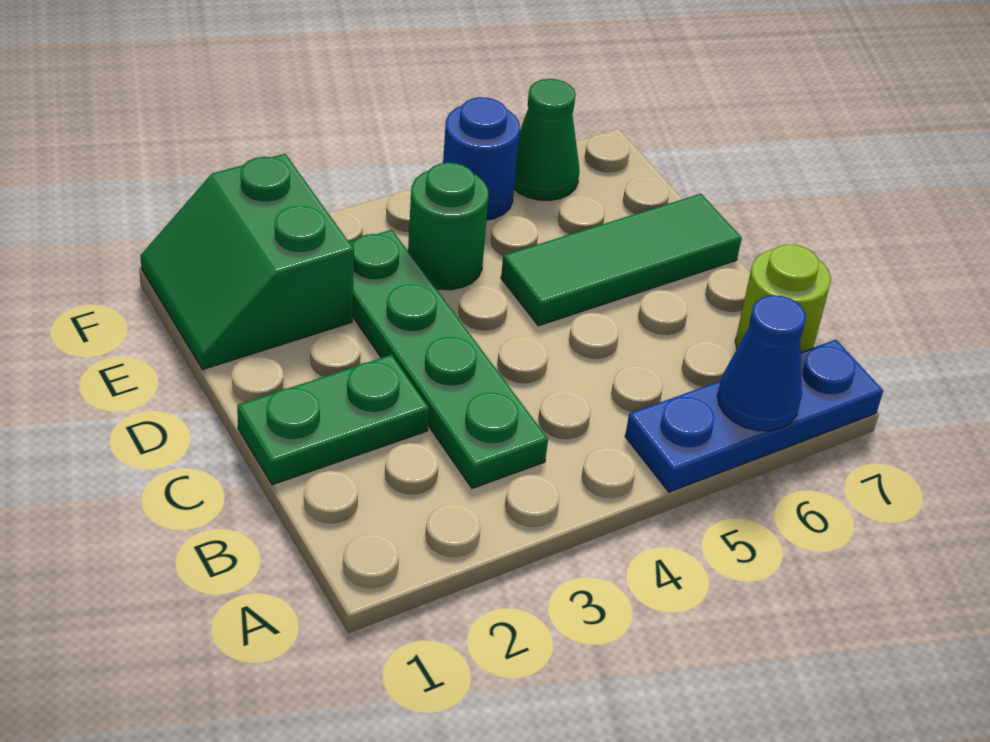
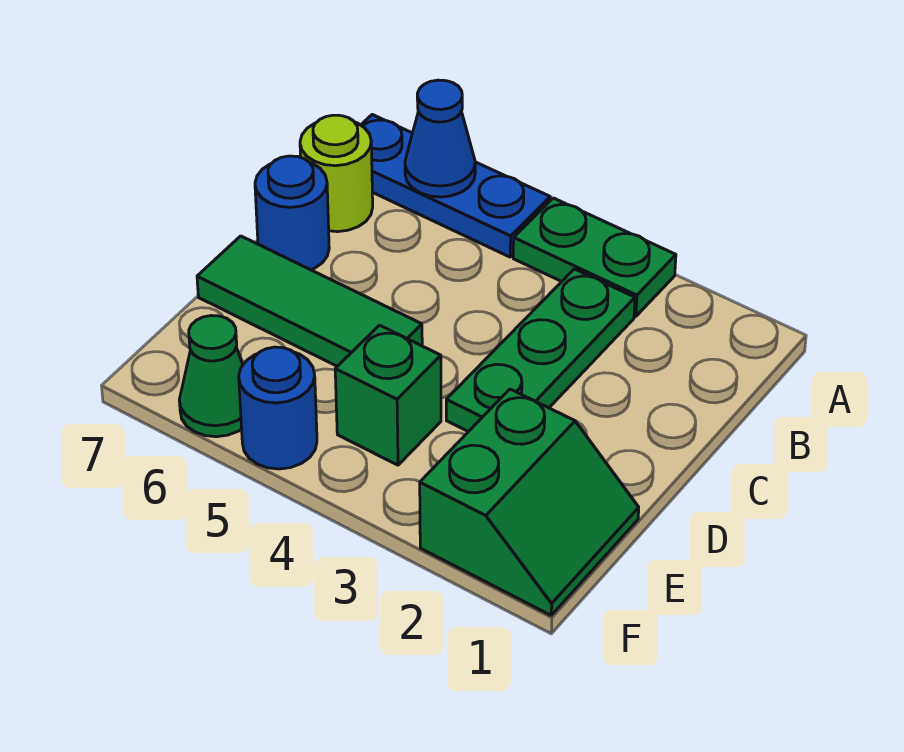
green plate B3:E3 level 1 -> green plate B3:D3 level 1
green plate C1:C2 level 1 -> green plate A3:A4 level 1
none -> blue round brick C7 level 1
green round brick E4 level 1 -> green brick E4 level 1

